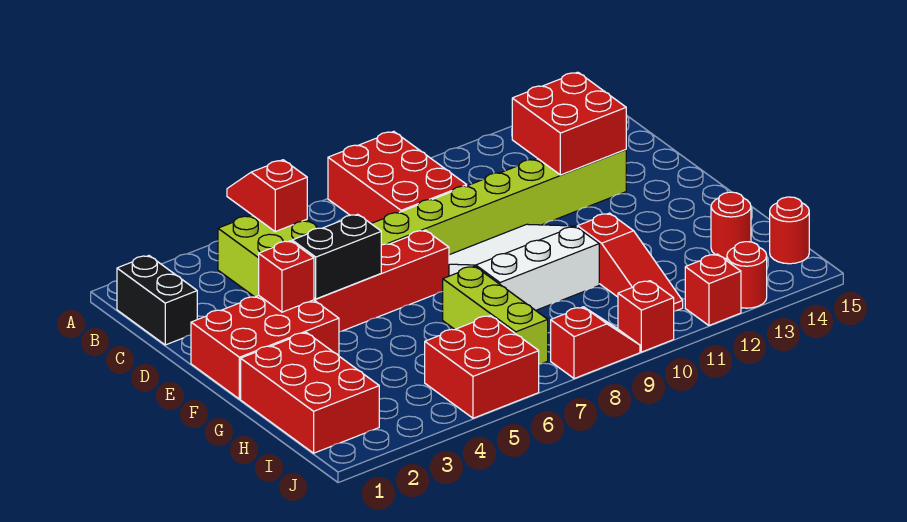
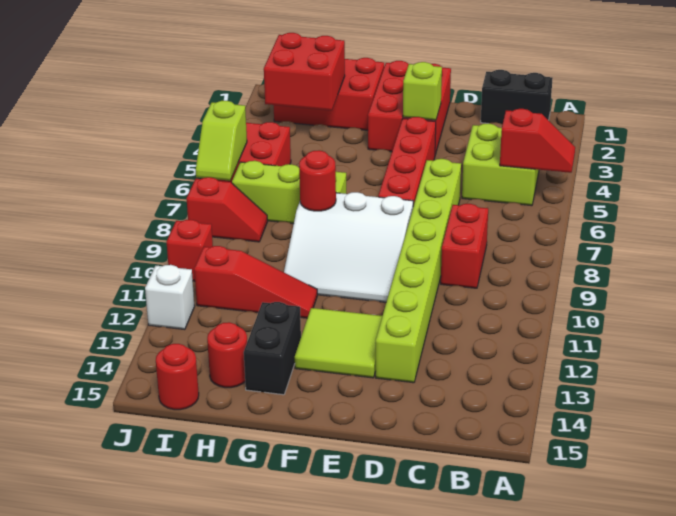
red brick A8:C9 level 1 -> red brick C8:C9 level 1
red brick C12:D13 level 2 -> red brick H2:I3 level 2
red brick E3 level 2 -> lime brick E3 level 2
black brick E4:E5 level 2 -> black brick G13:G14 level 1
white slope E8:G10 level 1 top G -> white slope E8:G10 level 1 top 8
none -> lime tile E12:F13 level 1
red slope G11:I11 level 1 top G -> red slope G11:I11 level 1 top I
none -> lime slope J6:J7 level 2 top 6
red slope J8:J9 level 1 top 8 -> red slope I8:J8 level 1 top J
red brick J12 level 1 -> white brick J12 level 1
red round brick J13 level 1 -> red round brick G8 level 2

